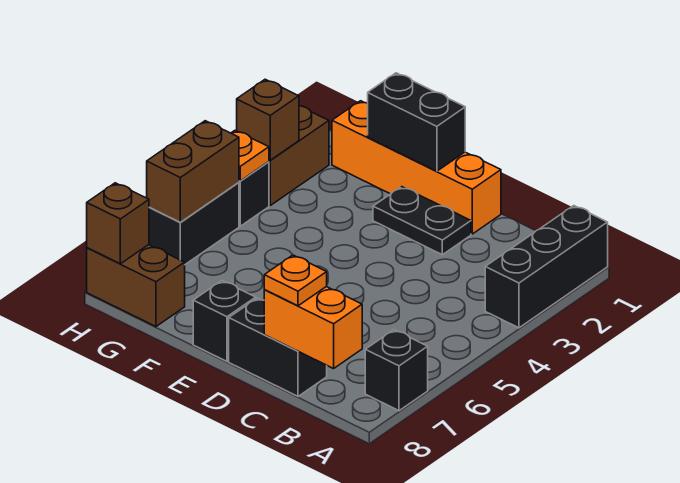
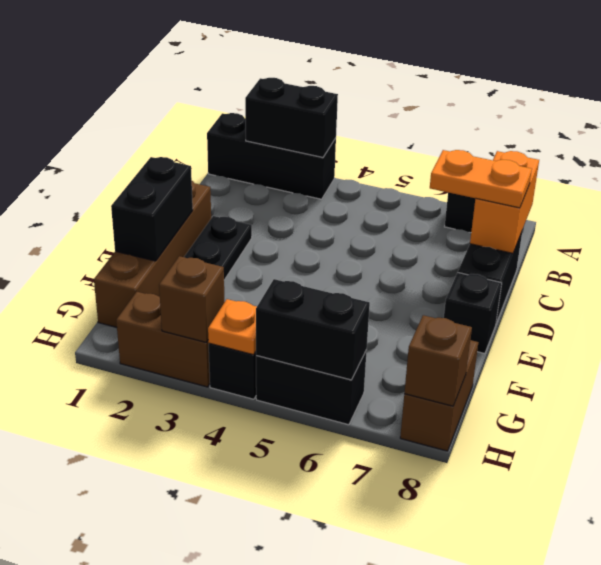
none -> black brick A2:A3 level 2
orange plate C8 level 3 -> orange plate C7:C8 level 3
orange brick D1:G1 level 1 -> brown brick D1:G1 level 1
brown brick H5:H6 level 2 -> black brick H5:H6 level 2

